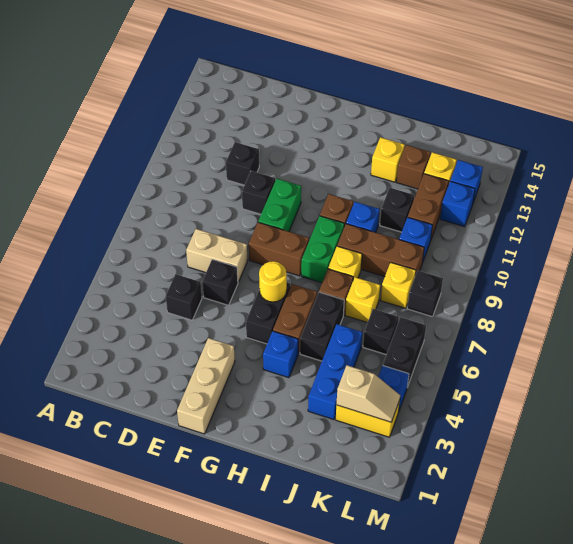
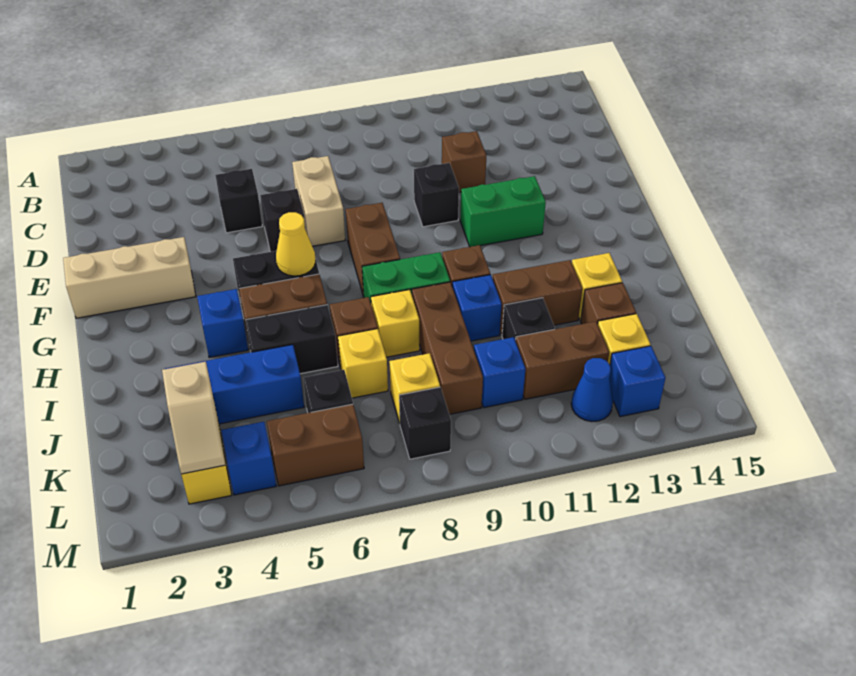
black brick D11 level 1 -> brown brick D11 level 1
green brick F9:F10 level 1 -> green brick F11:F12 level 1
yellow round brick G6 level 2 -> yellow cone G6 level 2
none -> brown brick I11:I12 level 1
black brick L5:L6 level 1 -> brown brick L5:L6 level 1
blue brick L12 level 1 -> blue cone L12 level 1

